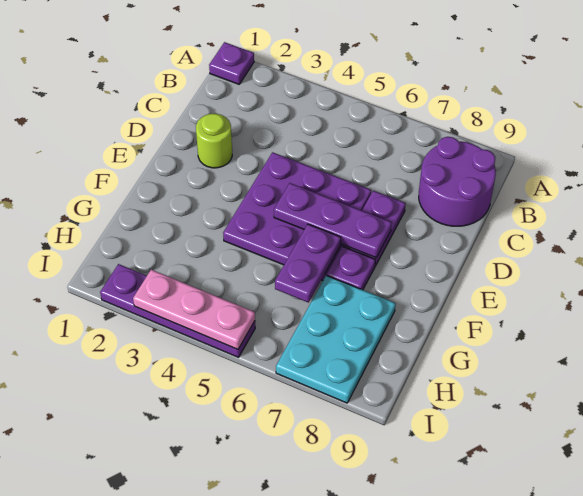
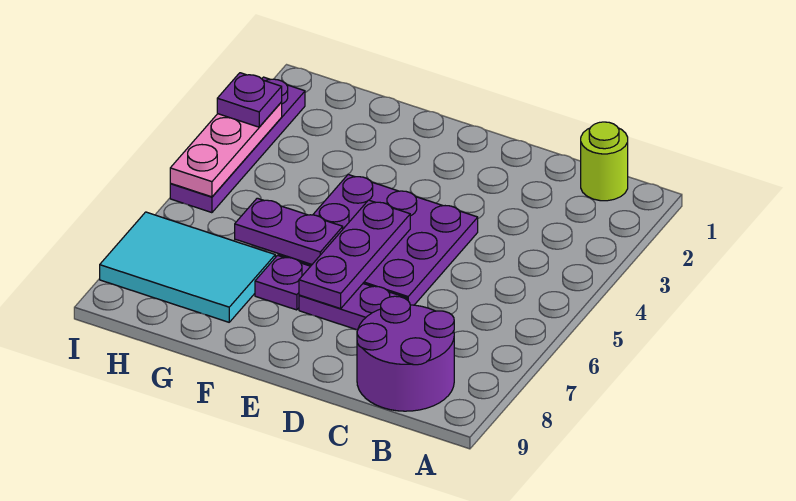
purple plate A1 level 1 -> purple plate I3 level 3
lime round brick D2 level 1 -> lime round brick B1 level 1
cyan plate G7:I8 level 1 -> cyan tile G7:I8 level 1

